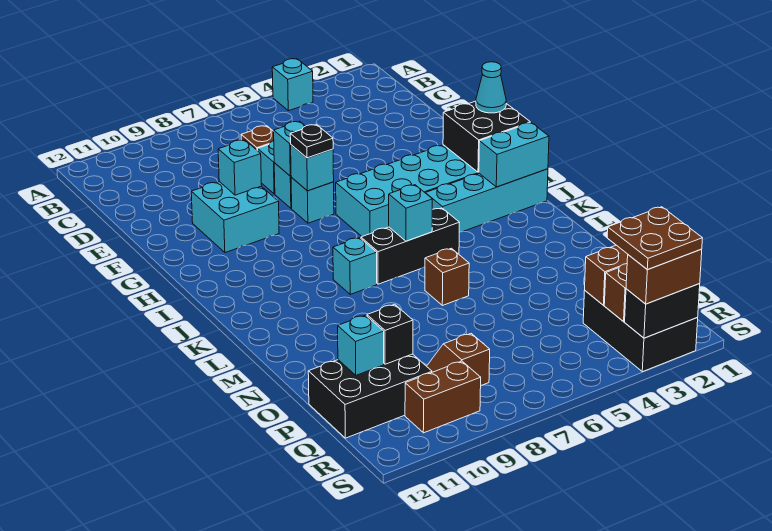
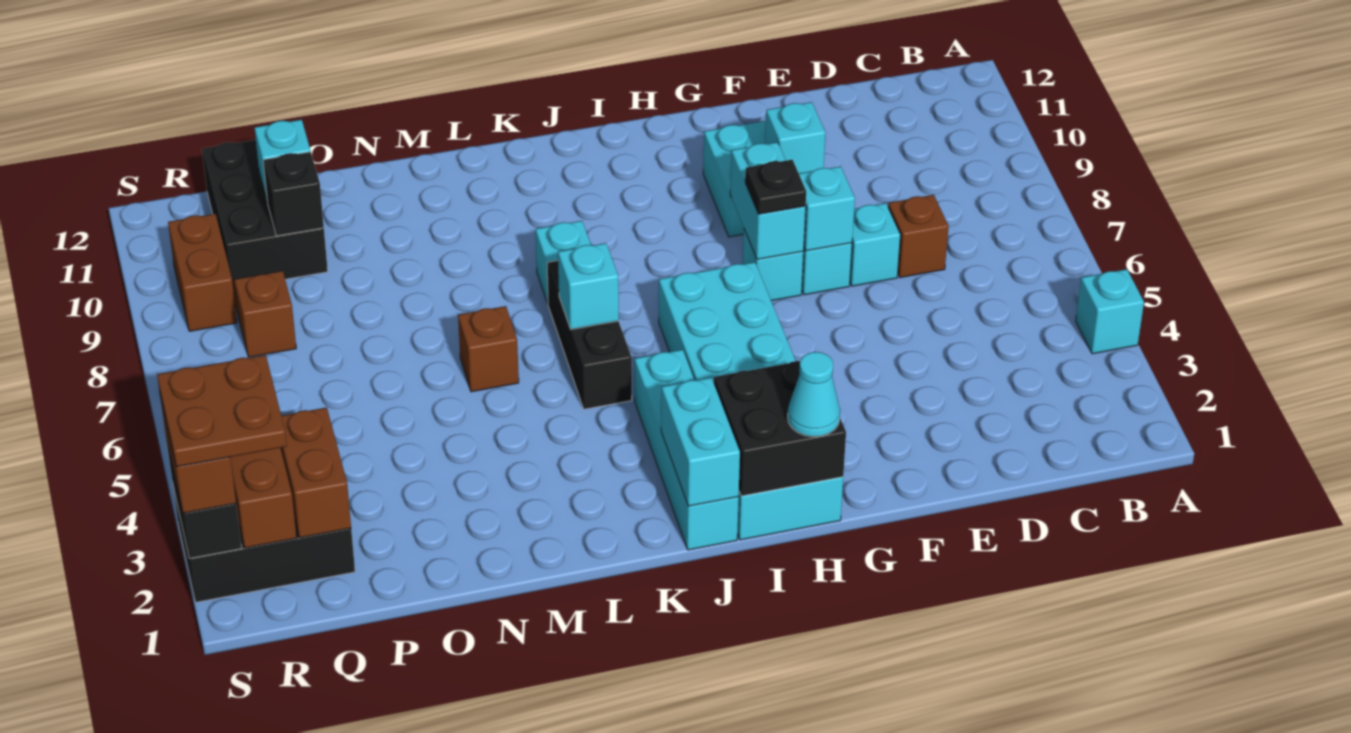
cyan brick G7 level 2 -> cyan brick G7:G8 level 2

